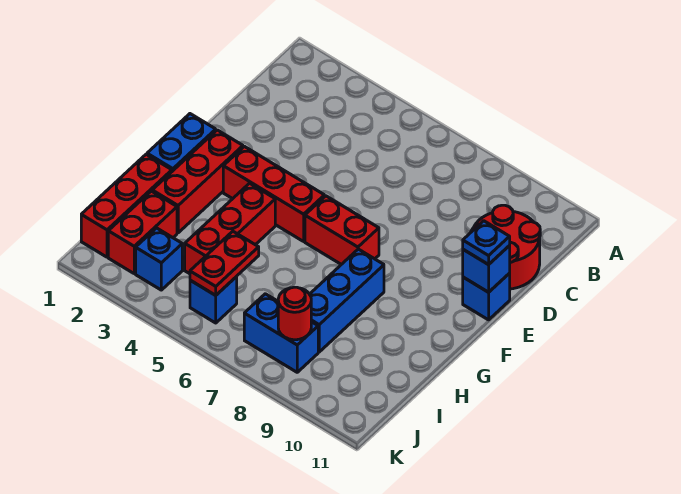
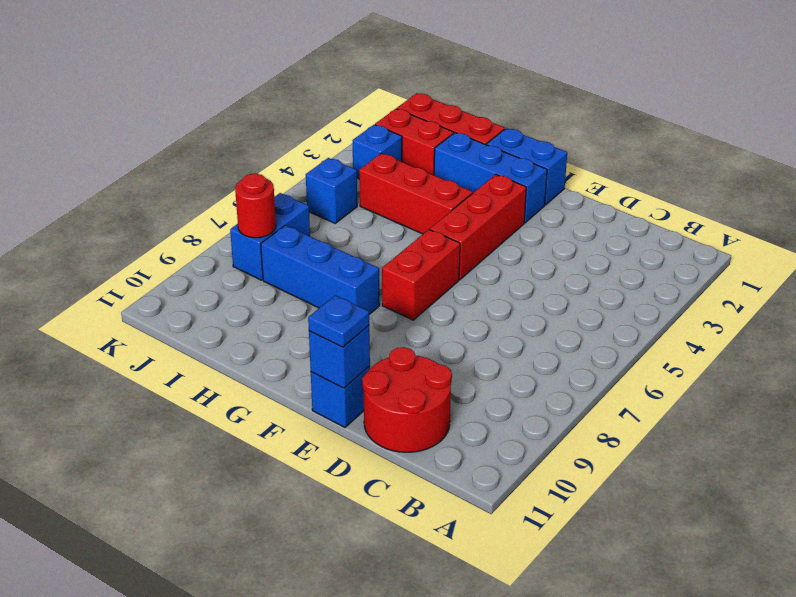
red brick F2:H2 level 1 -> blue brick F2:H2 level 1
red plate I5:J5 level 2 -> none

